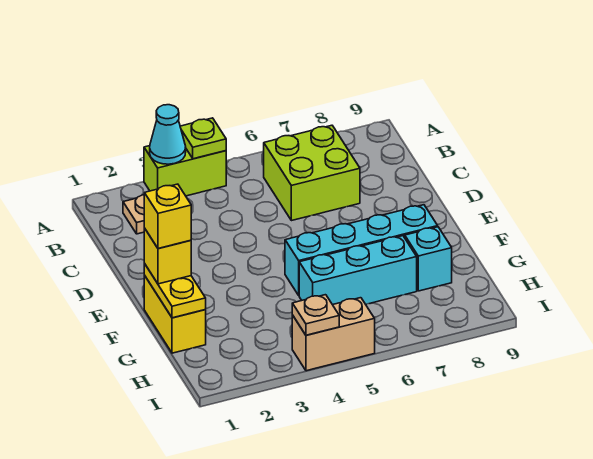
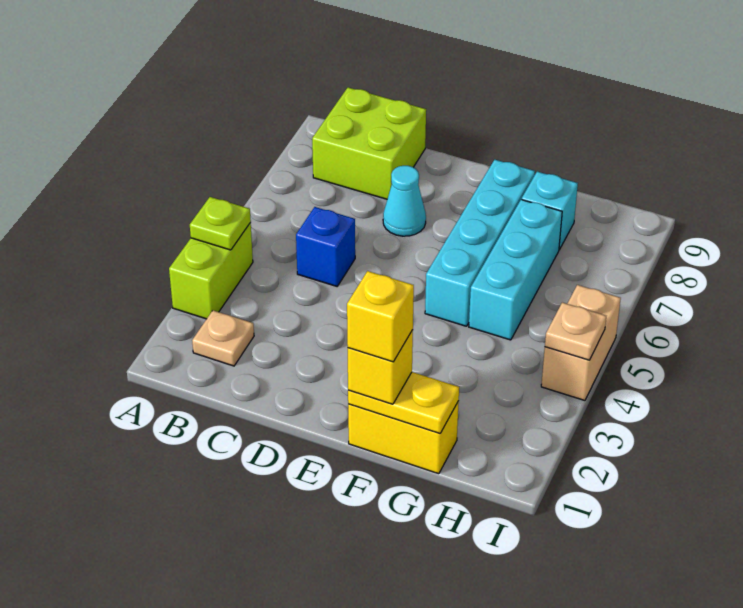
cyan cone A3 level 2 -> cyan cone D7 level 1
lime brick B6:C7 level 1 -> lime brick B8:C9 level 1
none -> blue brick C5 level 1

